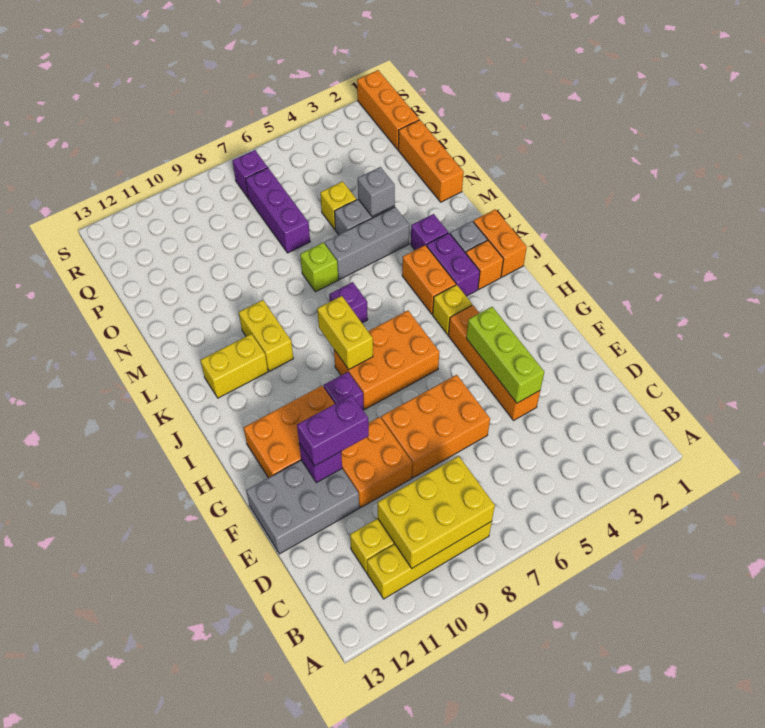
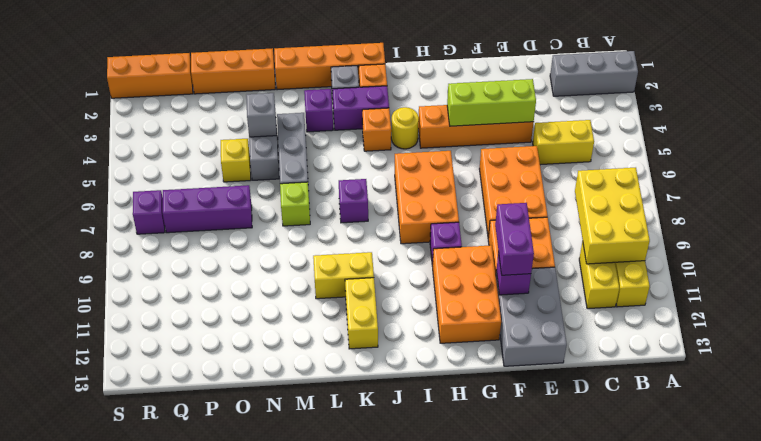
none -> grey brick A2:C2 level 1
yellow brick I4 level 1 -> yellow round brick I4 level 1
yellow brick I8:J8 level 2 -> yellow brick C5:D5 level 1
orange brick J1:K1 level 1 -> orange brick J1:M1 level 1
orange brick J4:K4 level 1 -> orange brick J4 level 1

